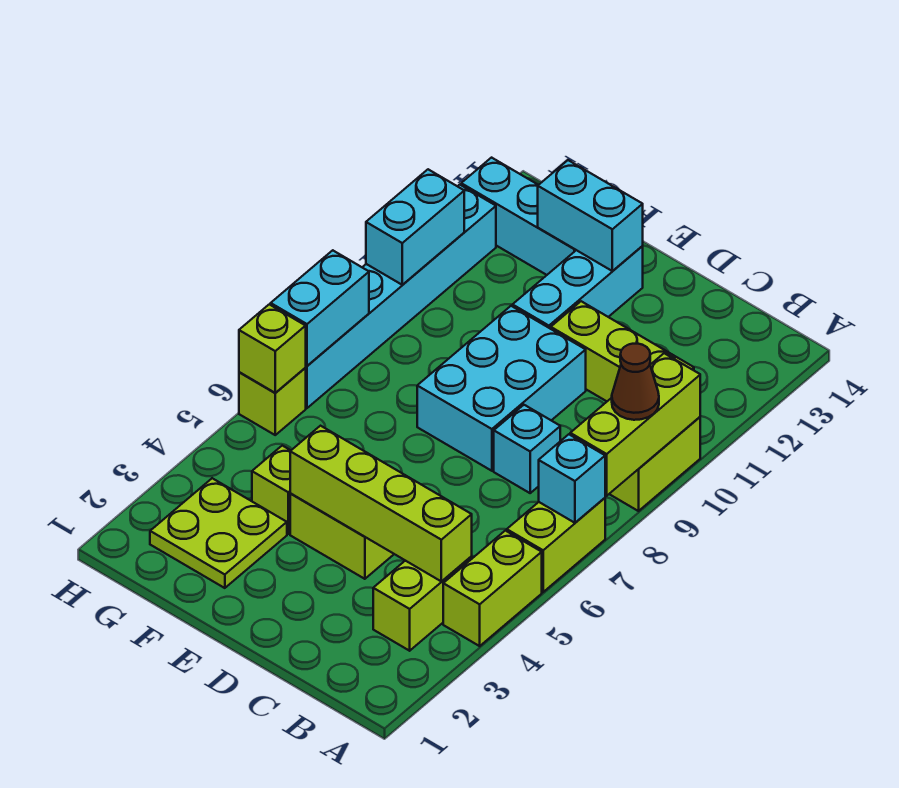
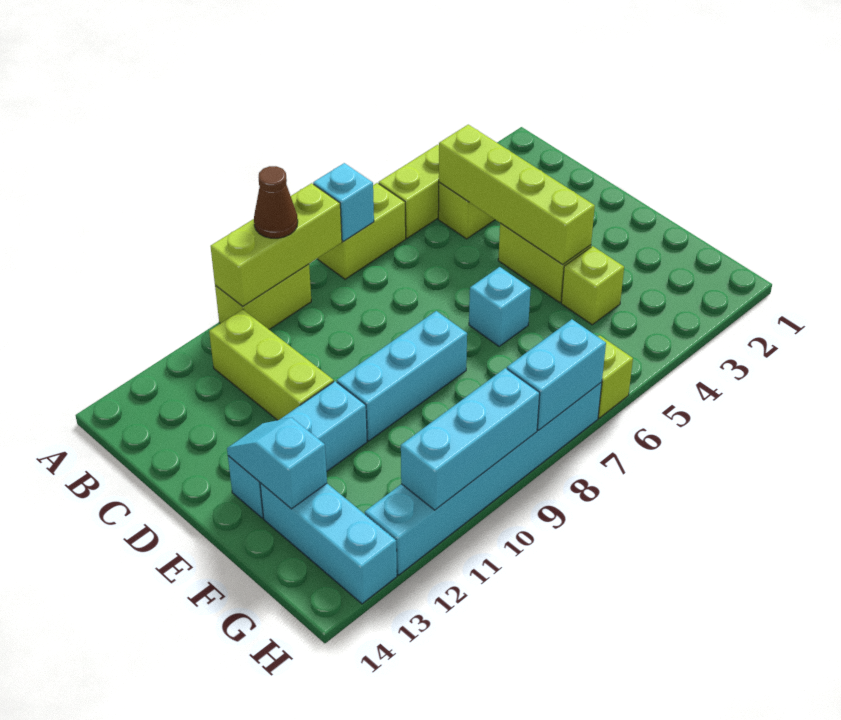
cyan brick C8 level 1 -> cyan brick E6 level 1
cyan brick D8:E10 level 1 -> cyan brick E8:E10 level 1
cyan brick E13:F13 level 2 -> cyan slope E13:F13 level 2 top F
lime plate F2:G3 level 1 -> none
lime brick H6 level 2 -> none
cyan brick H10:H11 level 2 -> cyan brick H9:H11 level 2

